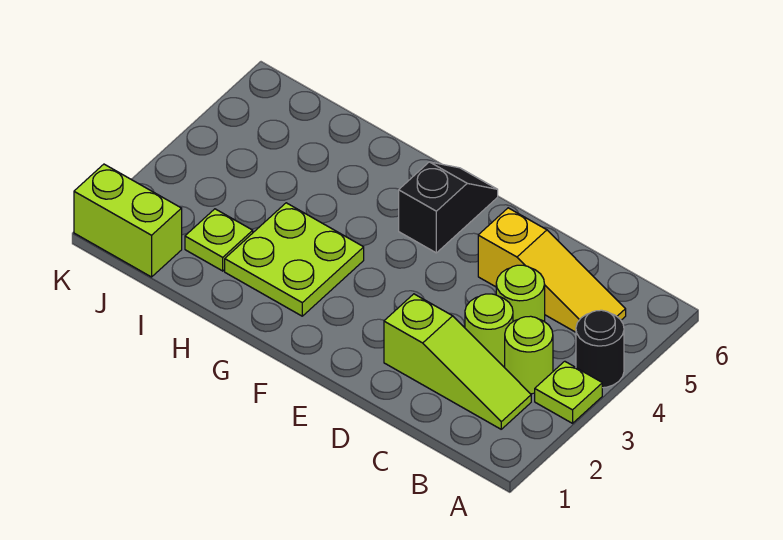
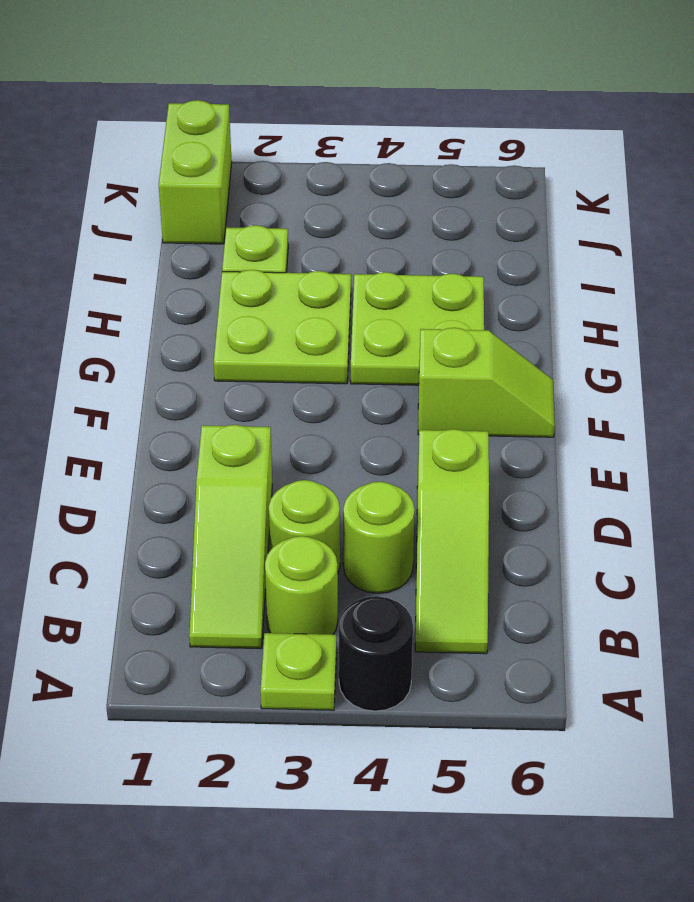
yellow slope B5:D5 level 1 top D -> lime slope B5:D5 level 1 top D
black slope F5:F6 level 1 top 5 -> lime slope F5:F6 level 1 top 5
none -> lime plate G4:H5 level 1

